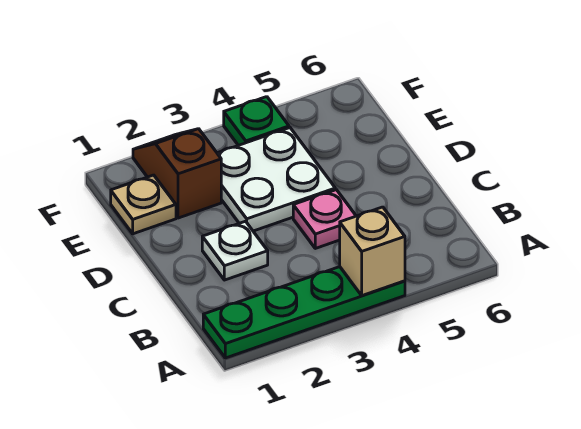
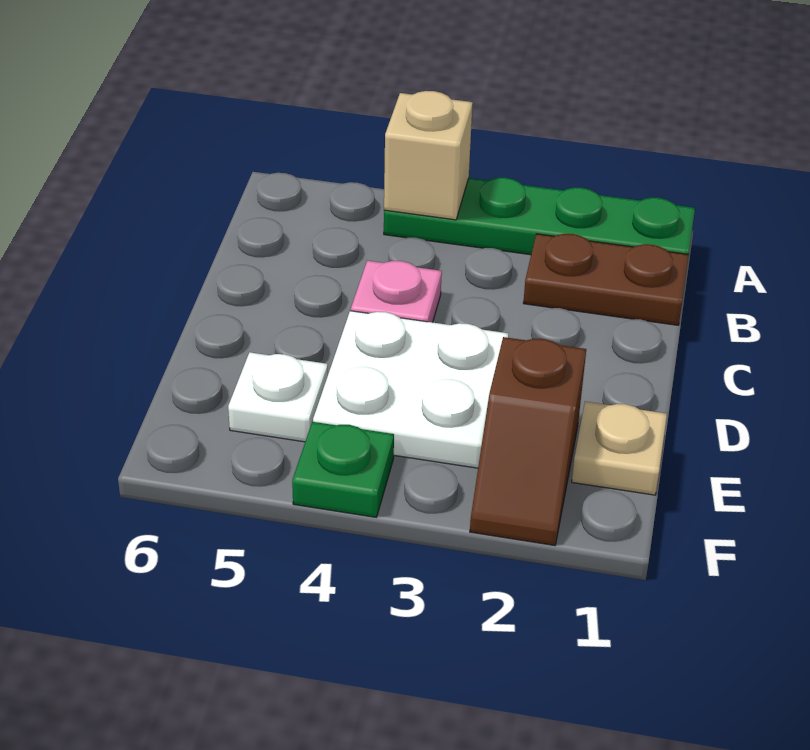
none -> brown plate B1:B2 level 1
white plate C2 level 1 -> white plate E5 level 1

